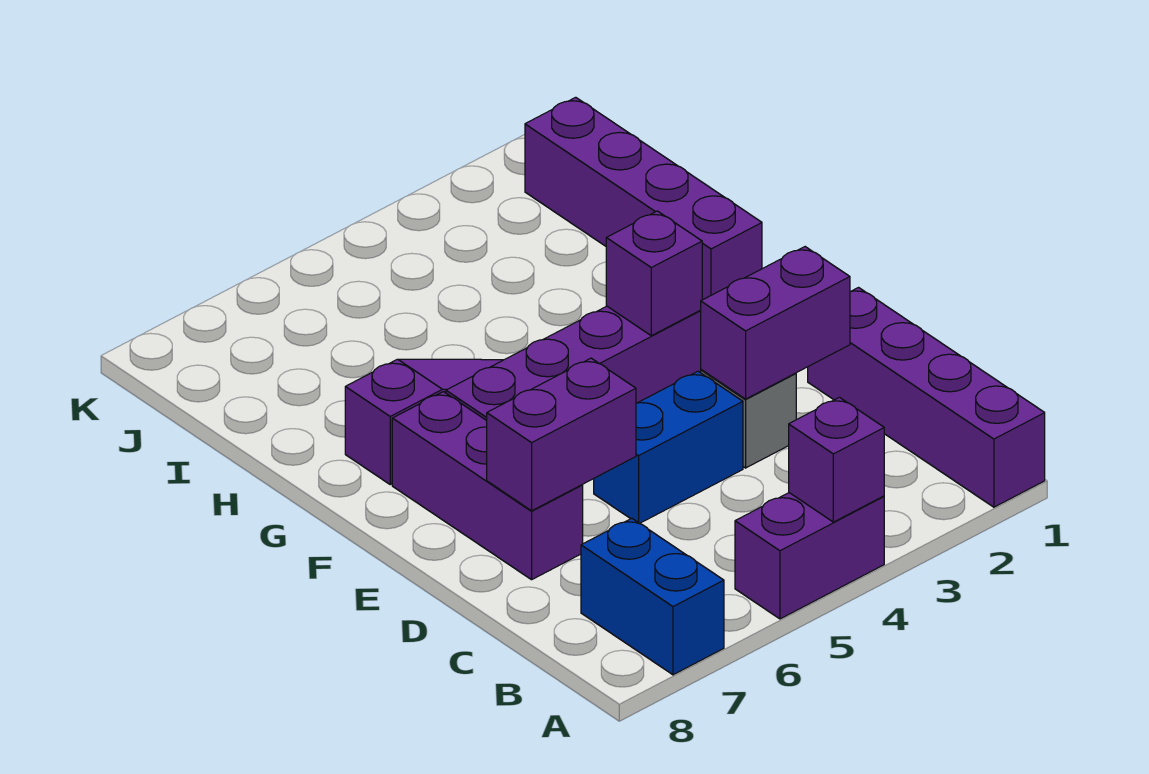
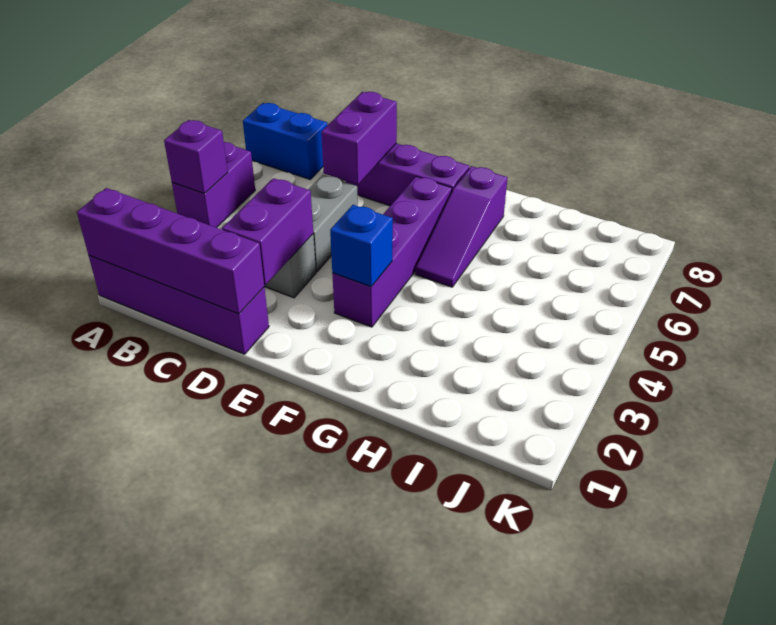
blue brick D4:D5 level 1 -> grey brick D4:D5 level 1
purple brick F3 level 2 -> blue brick F3 level 2
purple brick G1:J1 level 1 -> purple brick A1:D1 level 2

